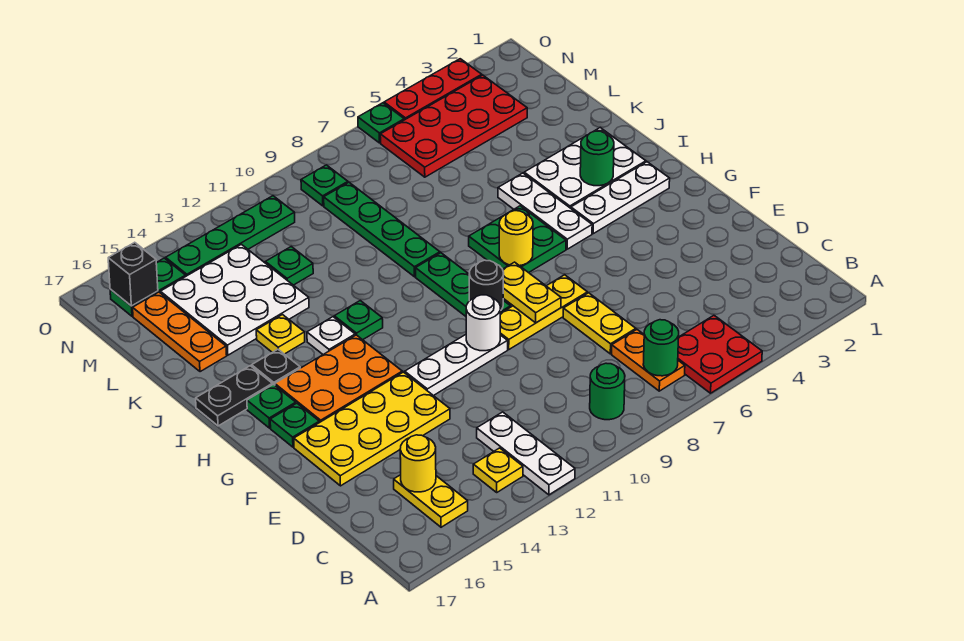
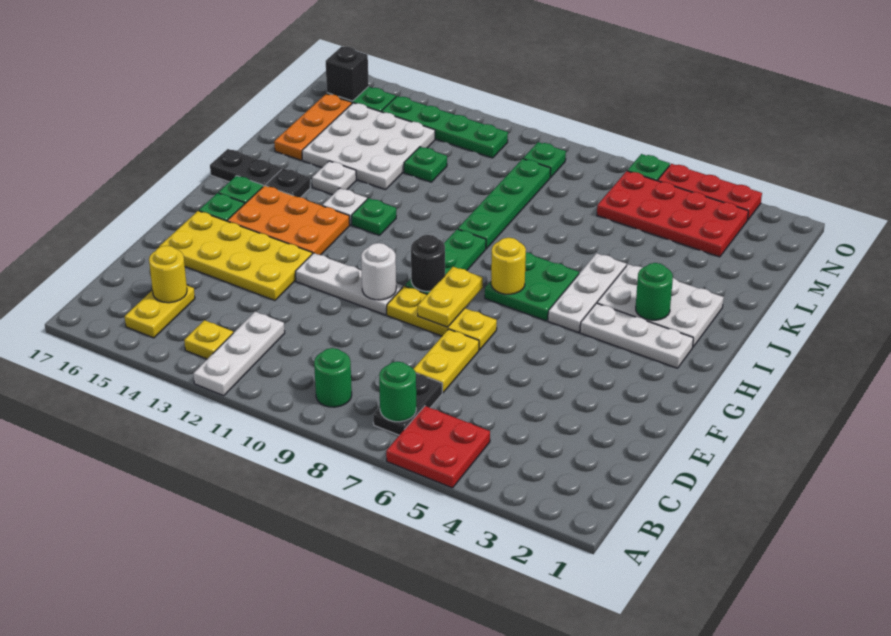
orange plate B7:C7 level 1 -> black plate B7:C7 level 1
yellow plate J14 level 1 -> white plate J14 level 1

